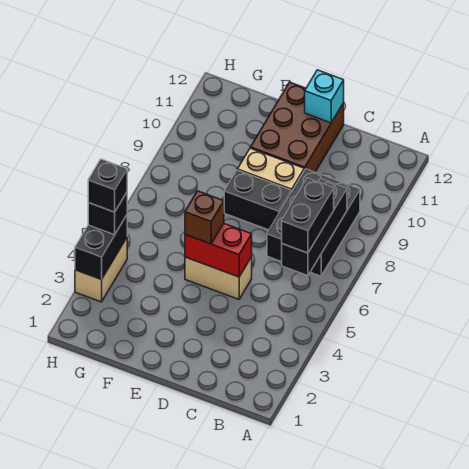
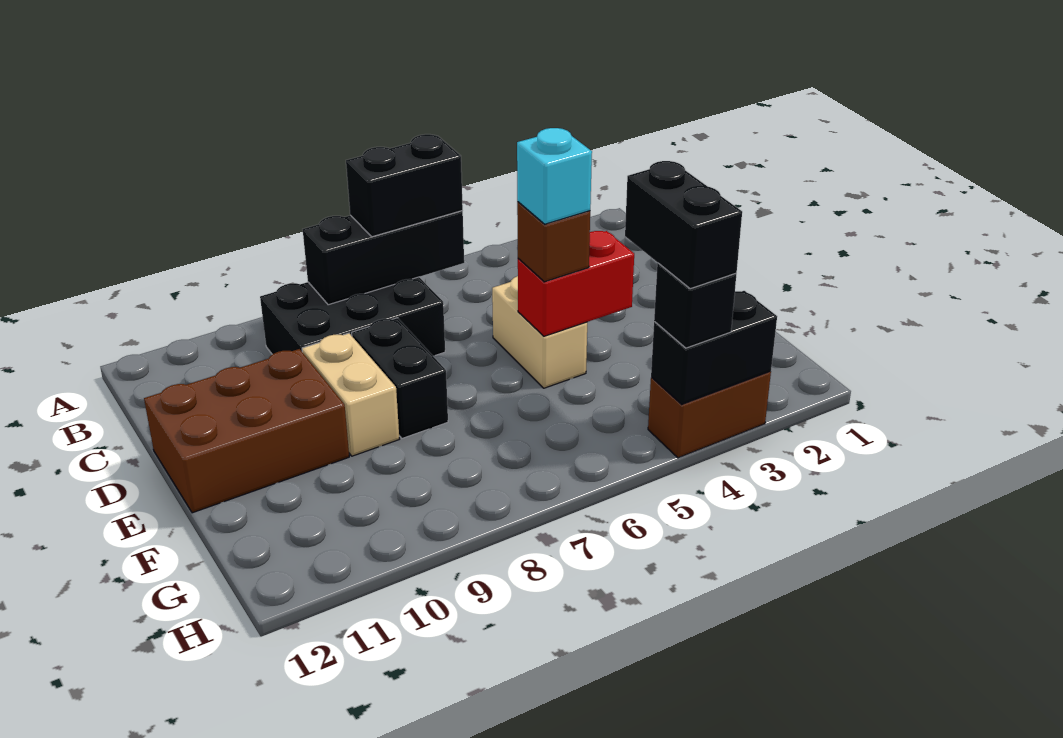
red brick D5:E5 level 2 -> red brick E4:E5 level 2
cyan brick D12 level 2 -> cyan brick E5 level 4
tan brick H3:H4 level 1 -> brown brick H3:H4 level 1
black brick H4 level 4 -> black brick G4:H4 level 4

